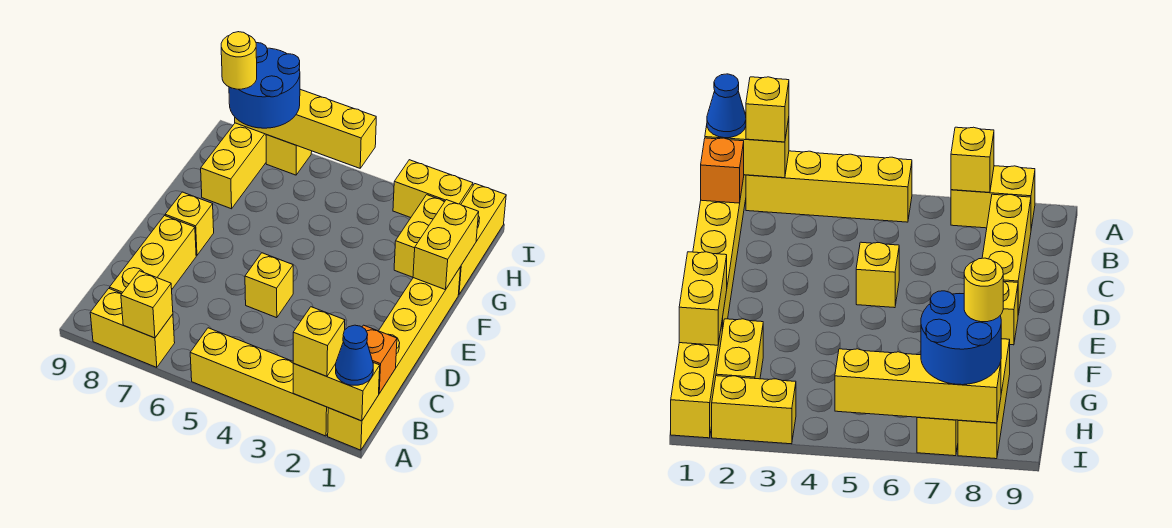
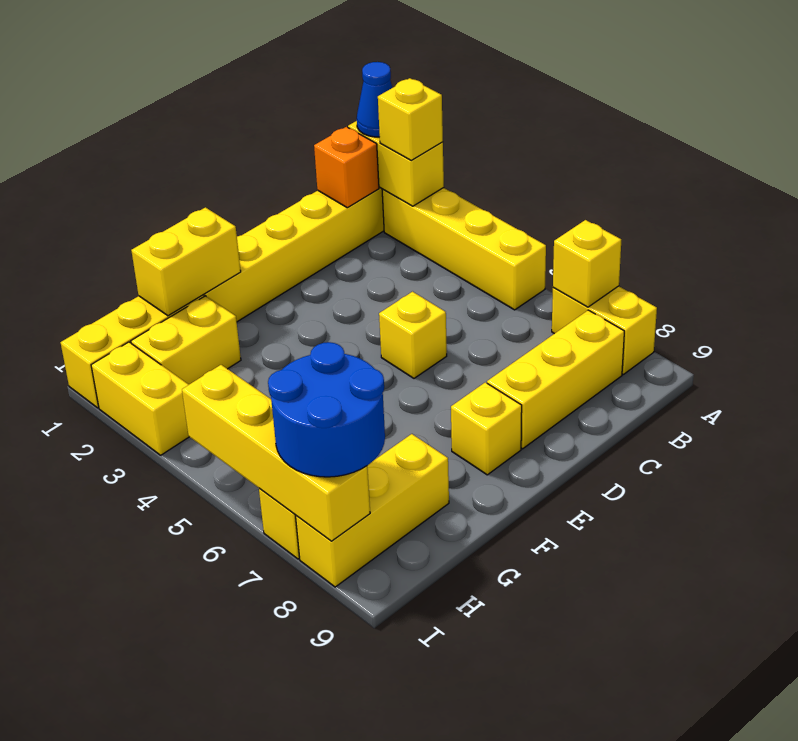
yellow round brick H8 level 4 -> none

